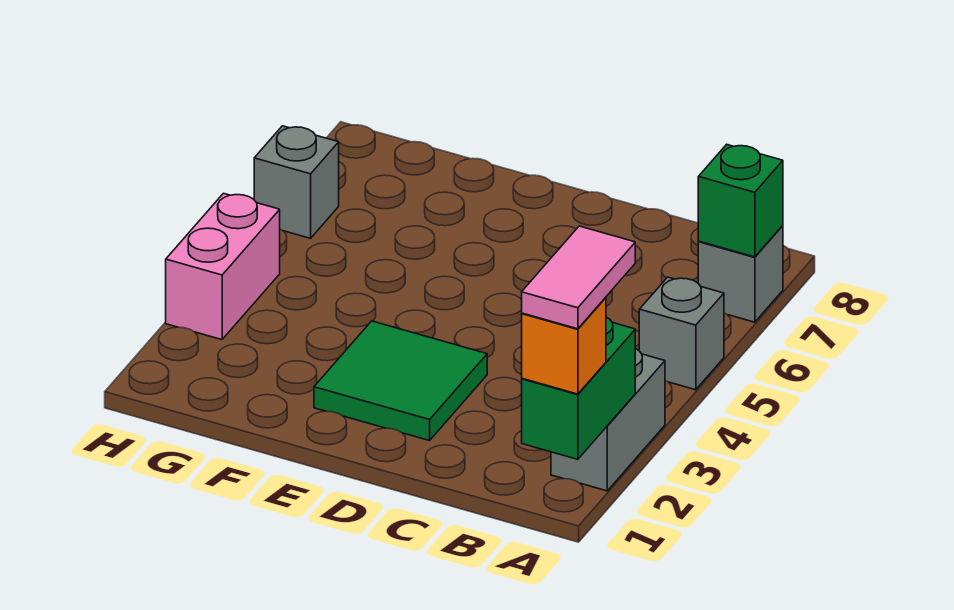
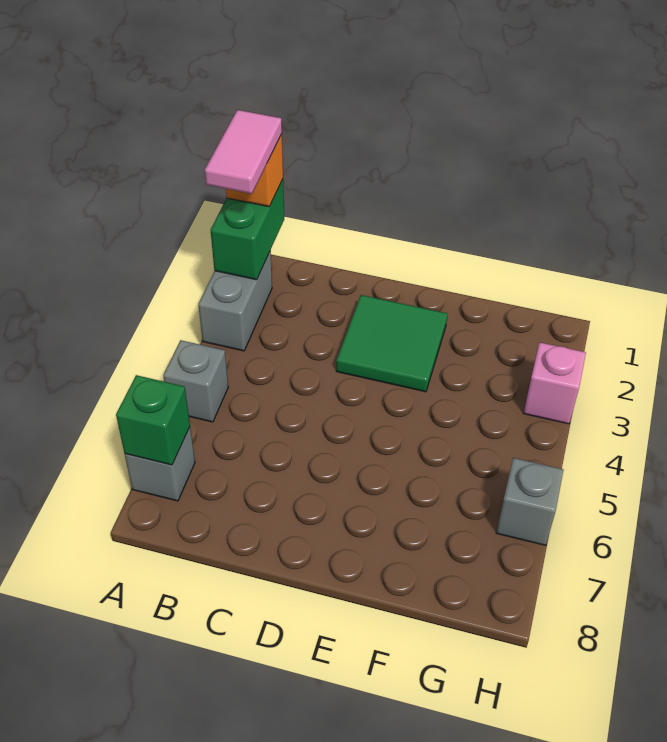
pink brick H3:H4 level 1 -> pink brick H3 level 1

